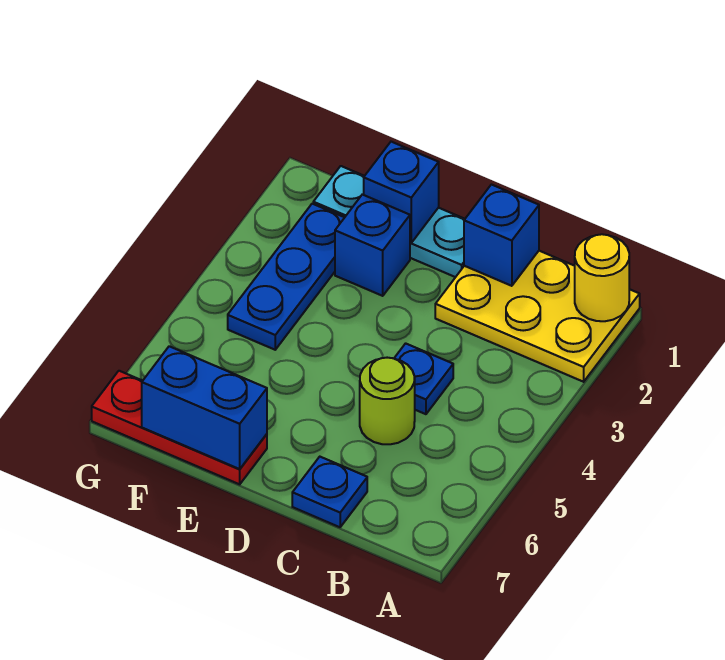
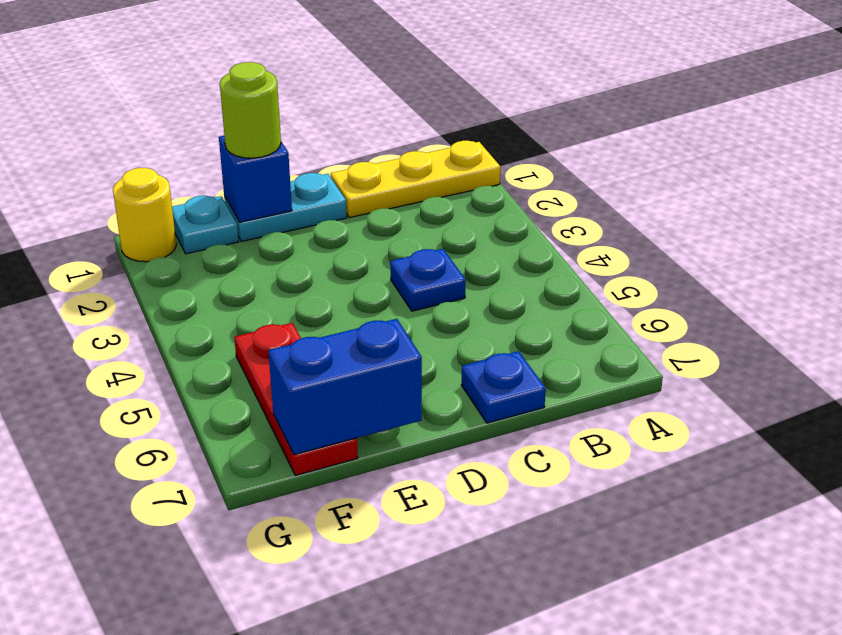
yellow plate A1:C2 level 1 -> yellow plate A1:C1 level 1
yellow round brick A1 level 2 -> yellow round brick G1 level 1
blue brick C1 level 2 -> none
lime round brick C5 level 1 -> lime round brick E1 level 3
blue brick E2 level 1 -> none
red plate E7:G7 level 1 -> red plate F5:F7 level 1
blue plate F2:F4 level 1 -> none

